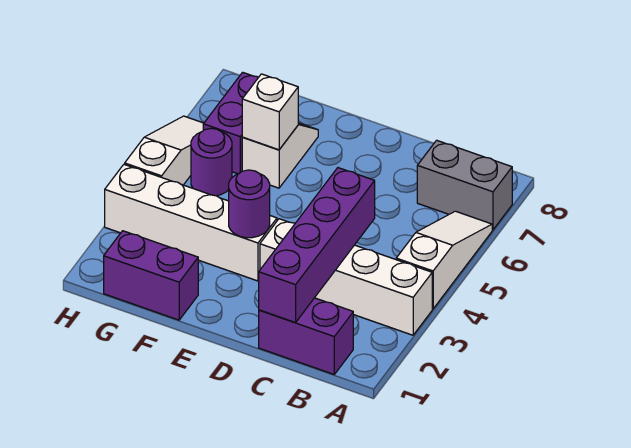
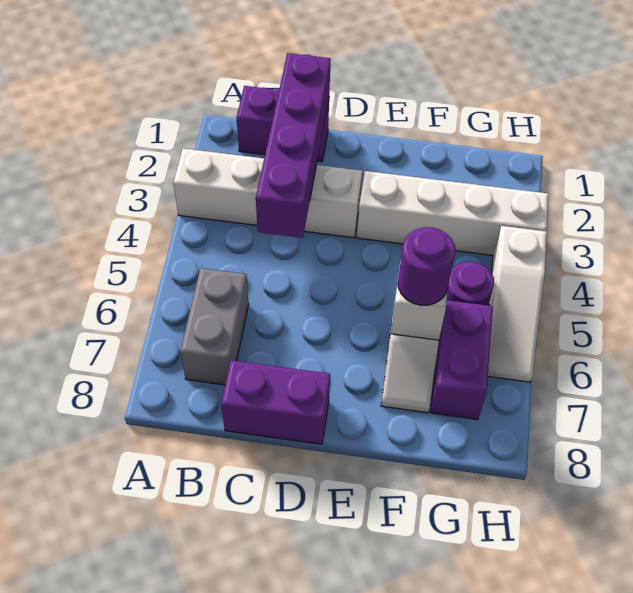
white slope A4:A6 level 1 top 4 -> none
grey brick A7:B7 level 1 -> grey brick B6:B7 level 1
purple round brick E3 level 2 -> purple round brick F6 level 3
purple brick F1:G1 level 1 -> purple brick C8:D8 level 1

